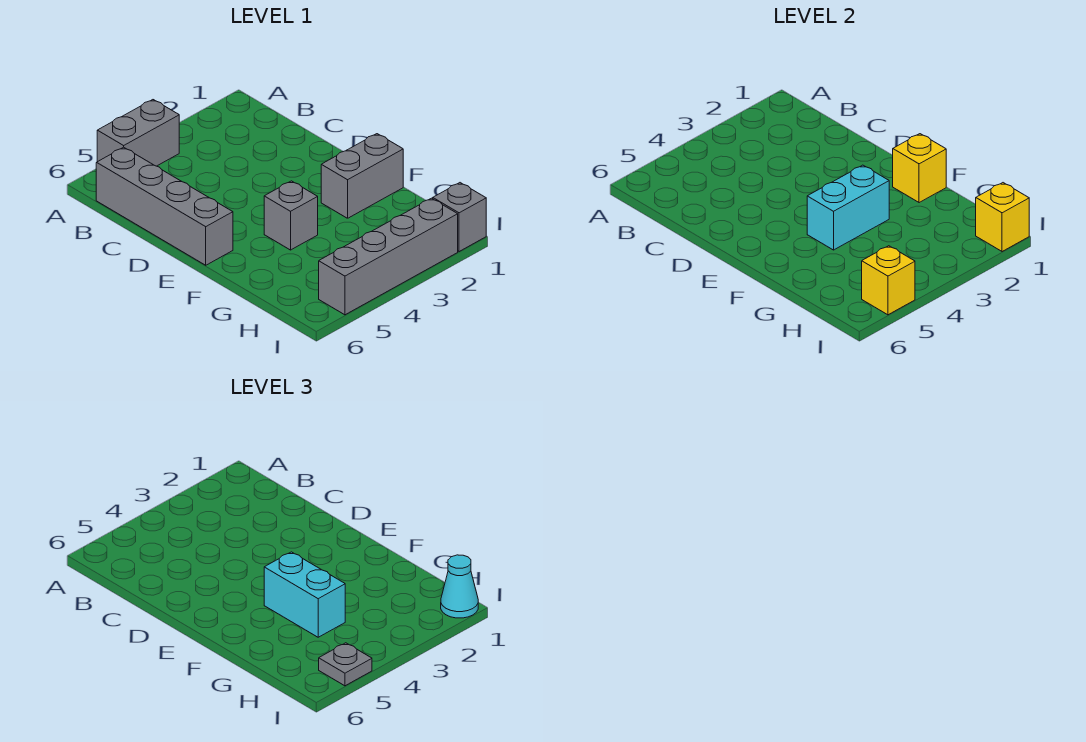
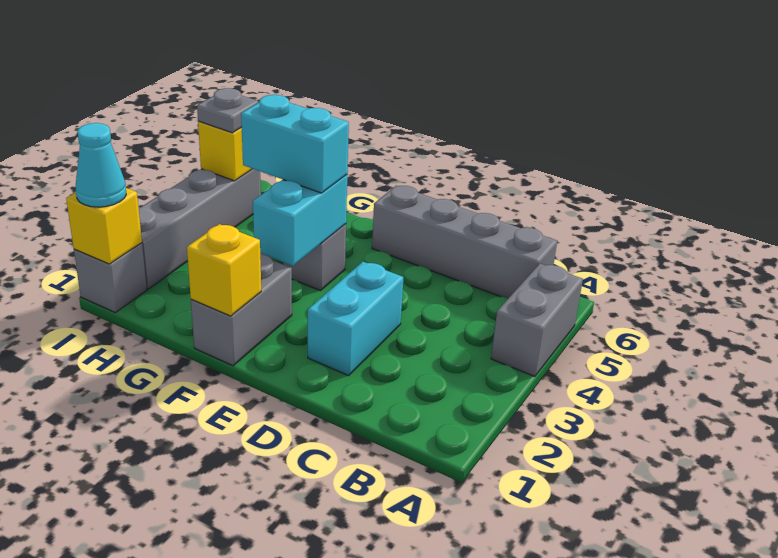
none -> cyan brick D2:D3 level 1

